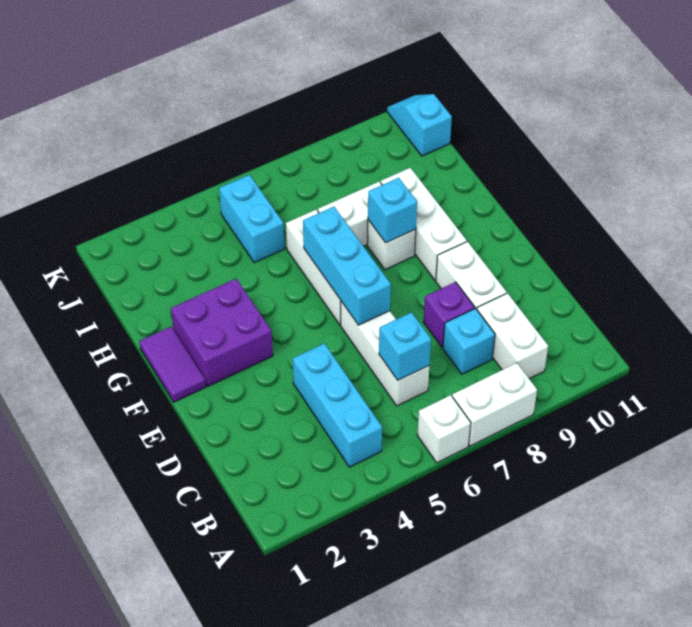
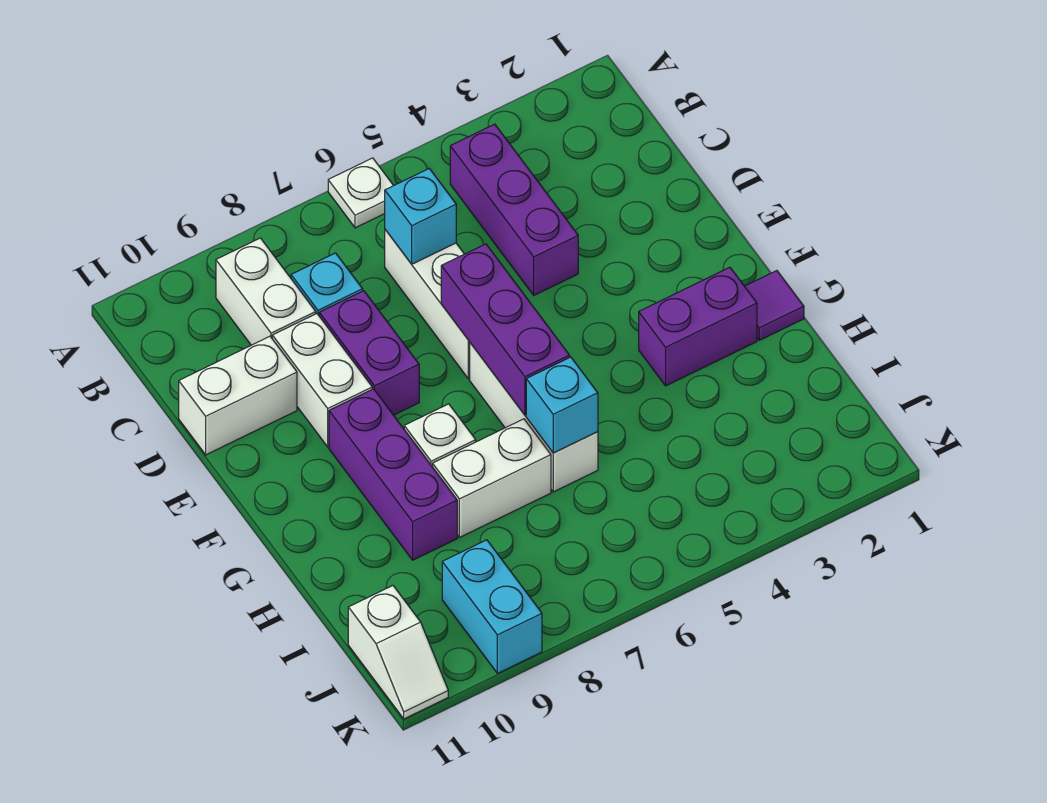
white brick A6 level 1 -> white plate A6 level 1
white brick A7:A8 level 1 -> white brick D10:D11 level 1
cyan brick B4:D4 level 1 -> purple brick B4:D4 level 1
purple brick D8 level 1 -> purple brick D8:E8 level 1
cyan brick E6:G6 level 2 -> purple brick E6:G6 level 2
purple tile F1:G1 level 1 -> purple tile G1 level 1
purple brick F2:G3 level 1 -> purple brick G2:G3 level 1
white brick F9:H9 level 1 -> purple brick F9:H9 level 1
cyan brick G8 level 2 -> cyan brick H6 level 2
cyan brick I5:J5 level 1 -> cyan brick J9:K9 level 1
cyan slope J11:K11 level 1 top J -> white slope J11:K11 level 1 top J

